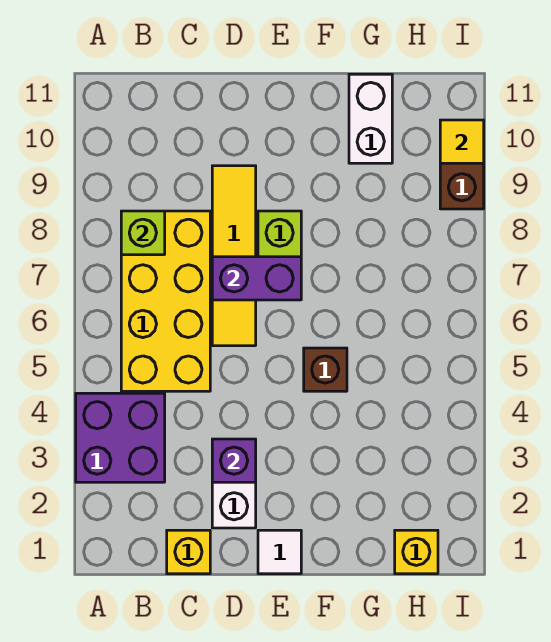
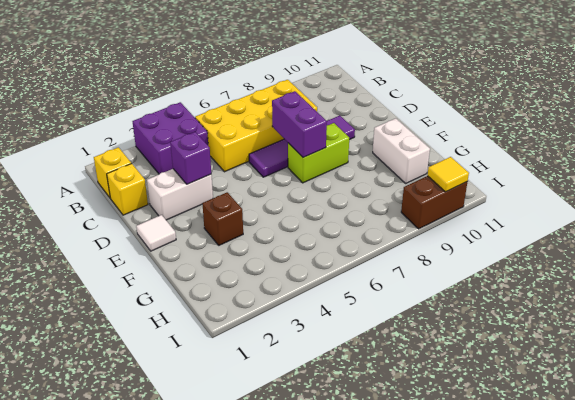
lime brick B8 level 2 -> none
yellow tile D6:D9 level 1 -> purple tile D6:D9 level 1
brown brick F5 level 1 -> brown brick F3 level 1
white brick G10:G11 level 1 -> white brick F10:G10 level 1
yellow brick H1 level 1 -> yellow brick B1 level 1

